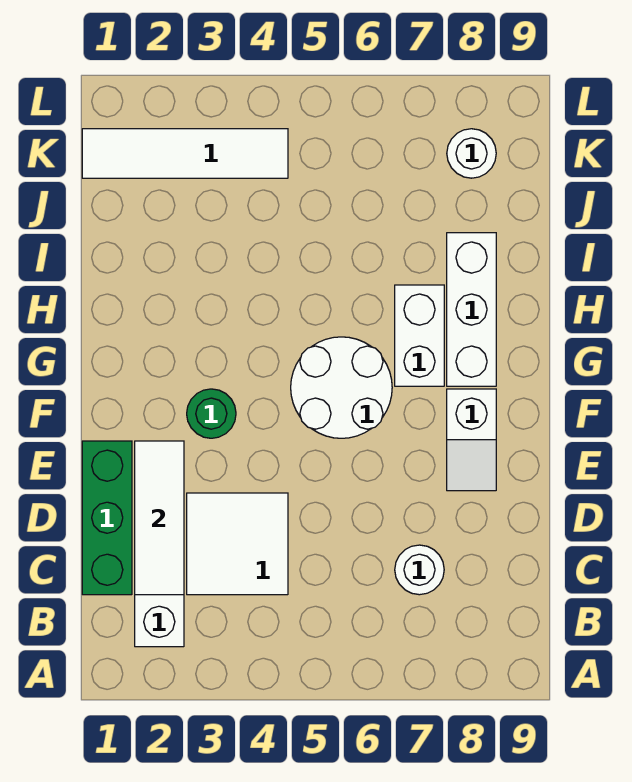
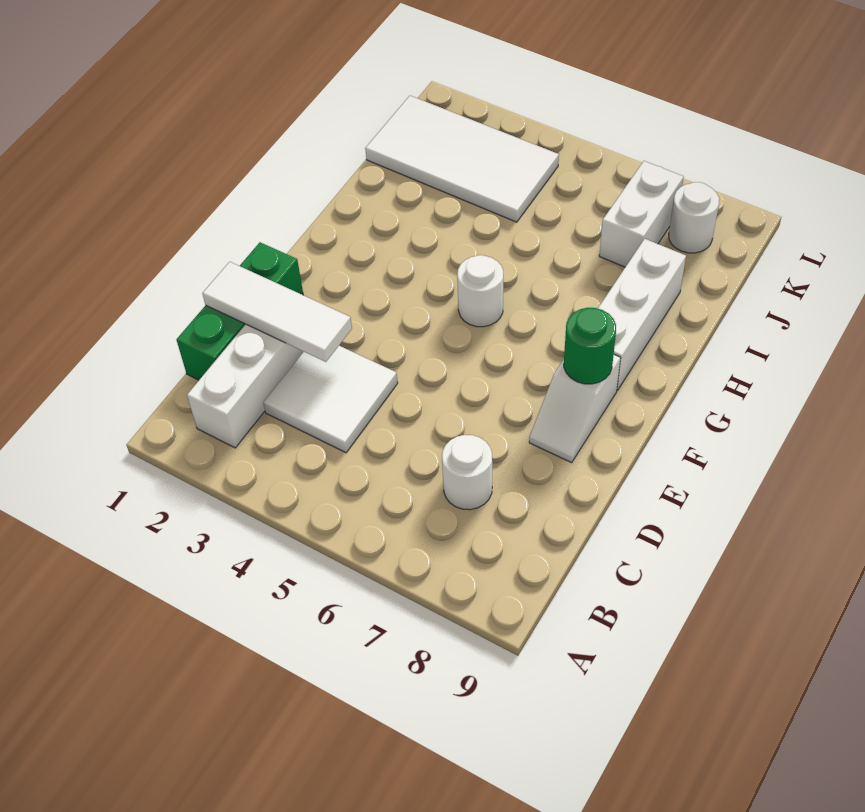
white tile C2:E2 level 2 -> white tile D1:D3 level 2
green round brick F3 level 1 -> green round brick F8 level 2
white round brick F5:G6 level 1 -> white round brick G5 level 1
white brick G7:H7 level 1 -> white brick J7:K7 level 1
white tile K1:K4 level 1 -> white tile J1:K4 level 1

